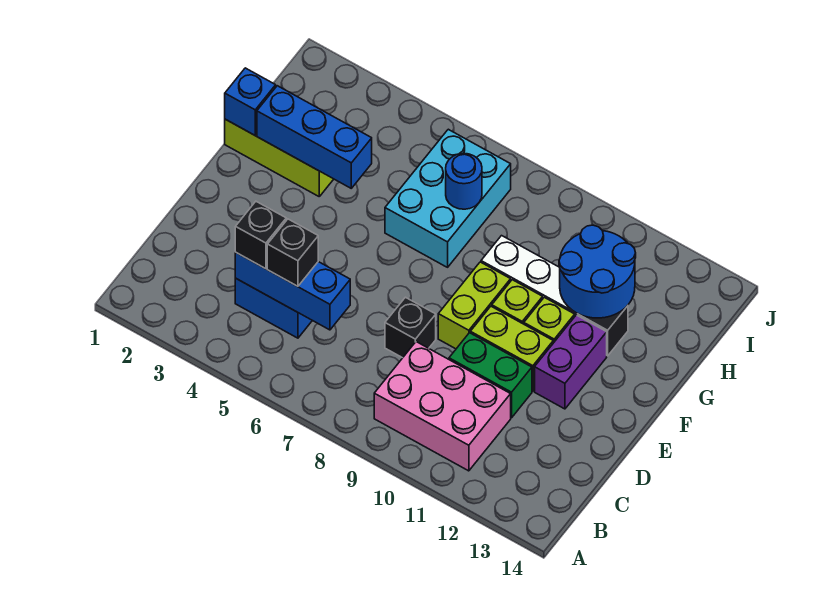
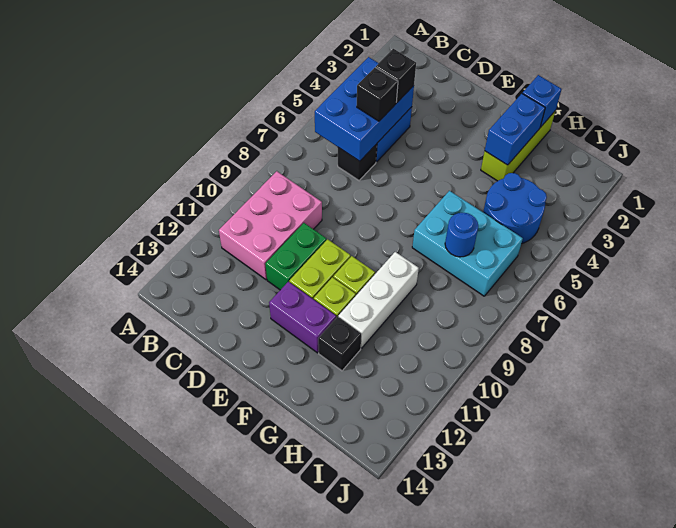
blue brick C4:C6 level 2 -> blue brick B4:C6 level 2
black brick D8 level 1 -> black brick C6 level 1
lime brick E9:F9 level 1 -> none
blue brick G2:G4 level 2 -> blue brick G2:G3 level 2
blue round brick G11:H12 level 2 -> blue round brick H4:I5 level 1

